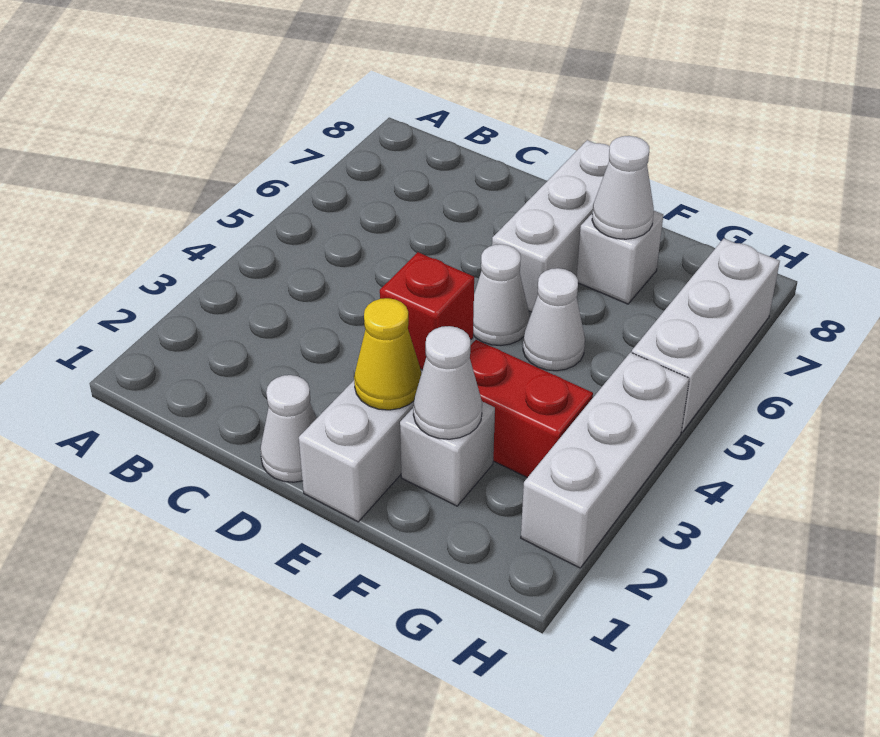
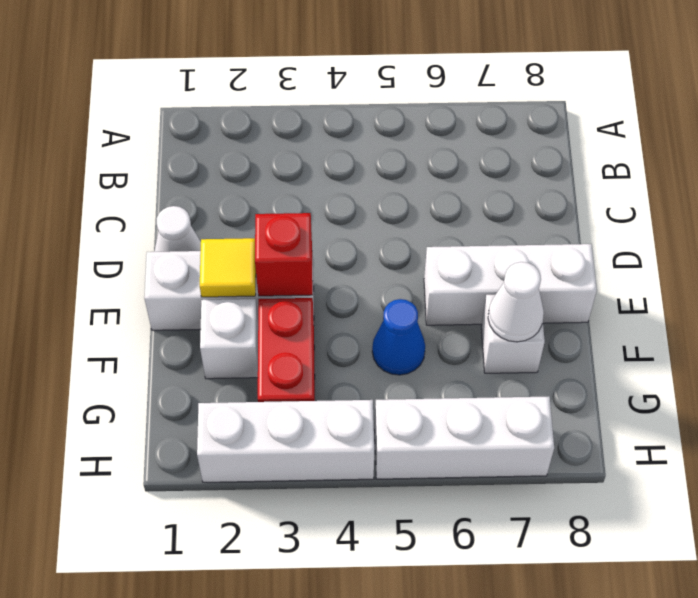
yellow cone E2 level 2 -> yellow tile E2 level 2
white cone E5 level 1 -> none
white cone F2 level 2 -> none
white cone F5 level 1 -> blue cone F5 level 1

